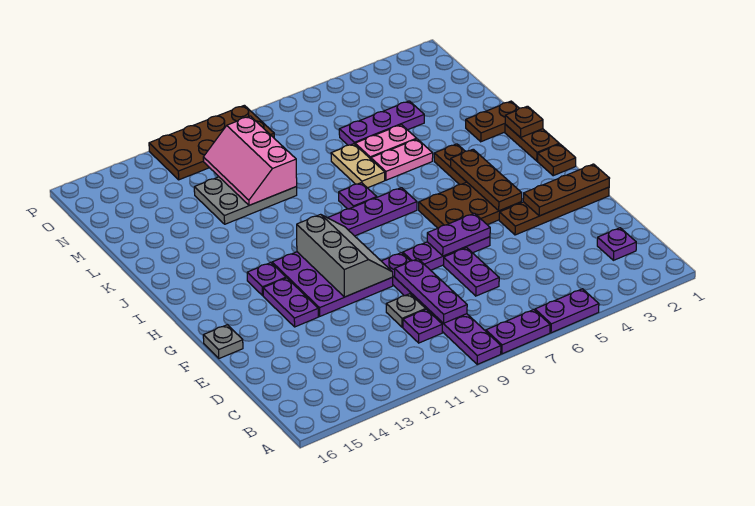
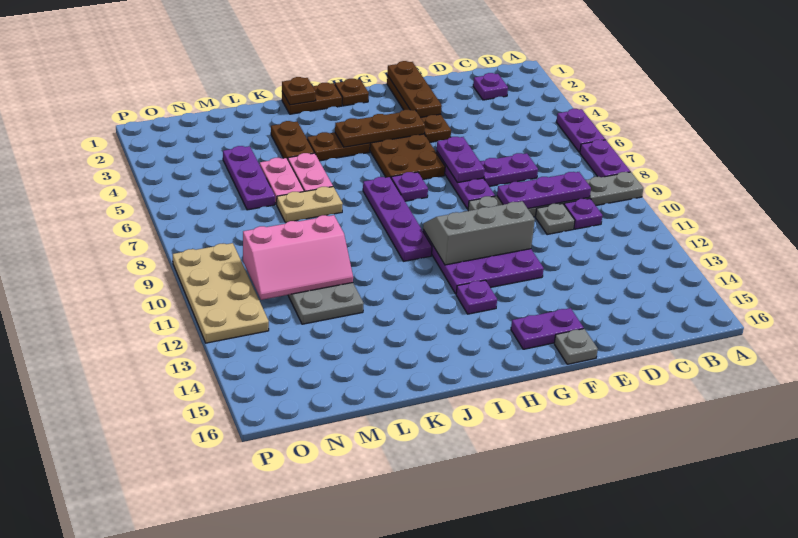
purple plate A9:F9 level 1 -> grey plate A9:F9 level 1
purple plate F13:G13 level 1 -> purple plate F15:G15 level 1
purple plate J8 level 1 -> purple plate H7 level 1
brown plate K1:K2 level 1 -> brown plate K3:K4 level 1
brown plate O9:P12 level 1 -> tan plate O9:P12 level 1

